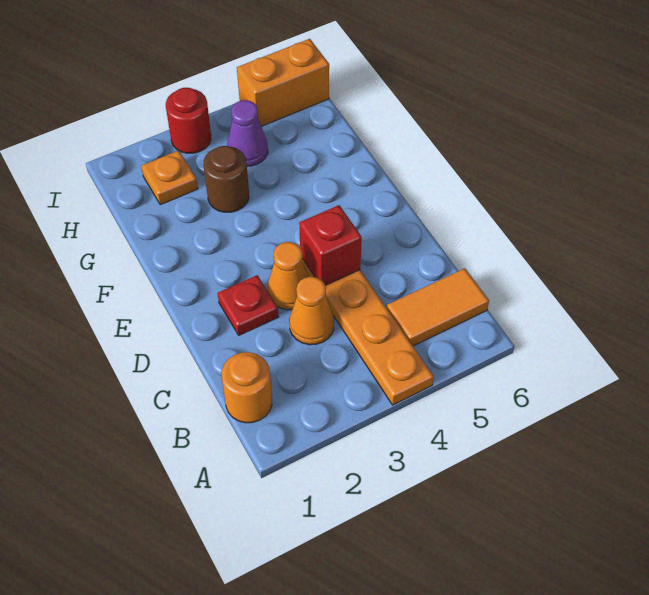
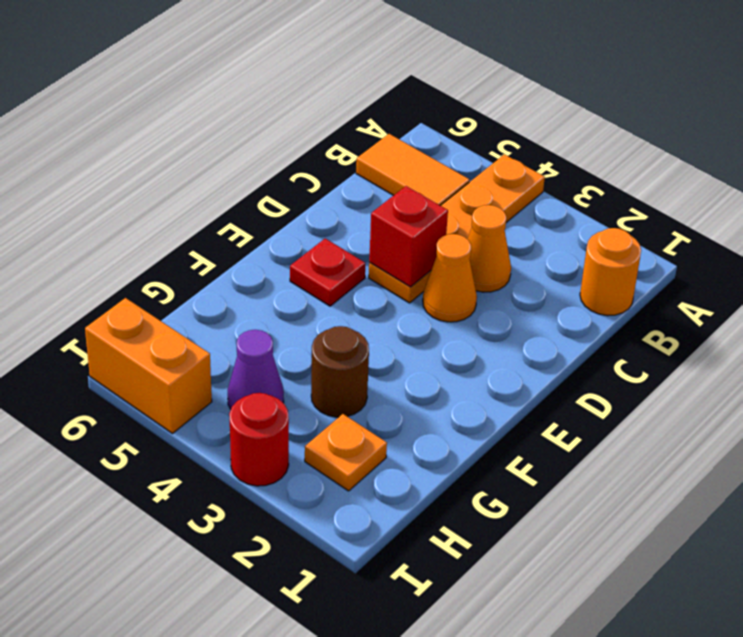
red plate D2 level 1 -> red plate E5 level 1

